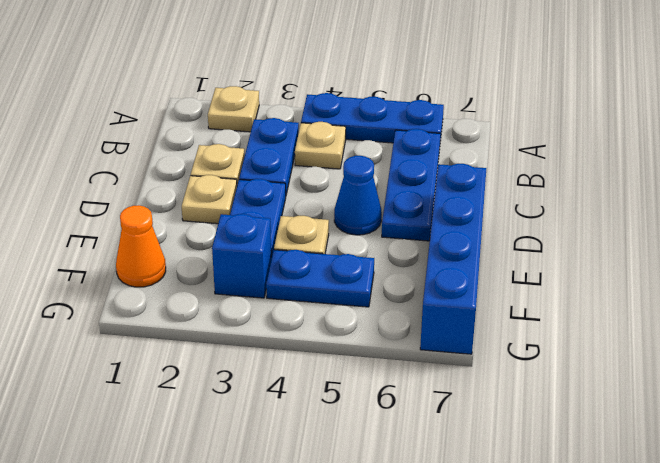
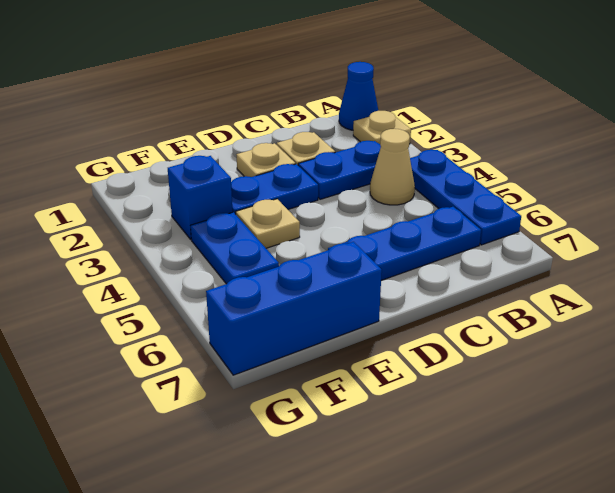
tan plate B4 level 1 -> tan cone B4 level 1
blue cone D5 level 1 -> blue cone A1 level 1
blue brick D7:G7 level 1 -> blue brick E7:G7 level 1
orange cone F1 level 1 -> none

